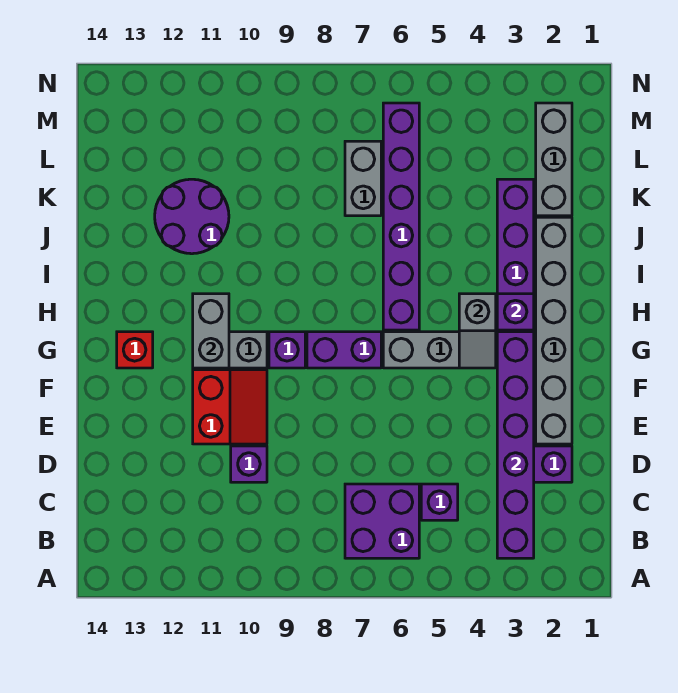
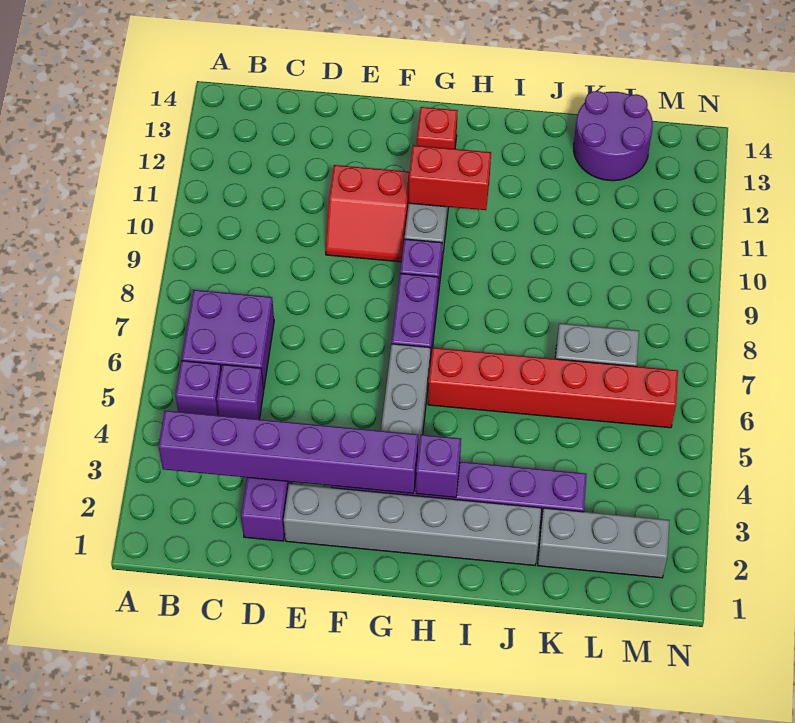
purple brick D10 level 1 -> purple brick B5 level 1
grey slope G4:H4 level 2 top H -> none
grey brick G11:H11 level 2 -> red brick G11:H11 level 2
purple brick H6:M6 level 1 -> red brick H6:M6 level 1
purple round brick J11:K12 level 1 -> purple round brick K13:L14 level 1

